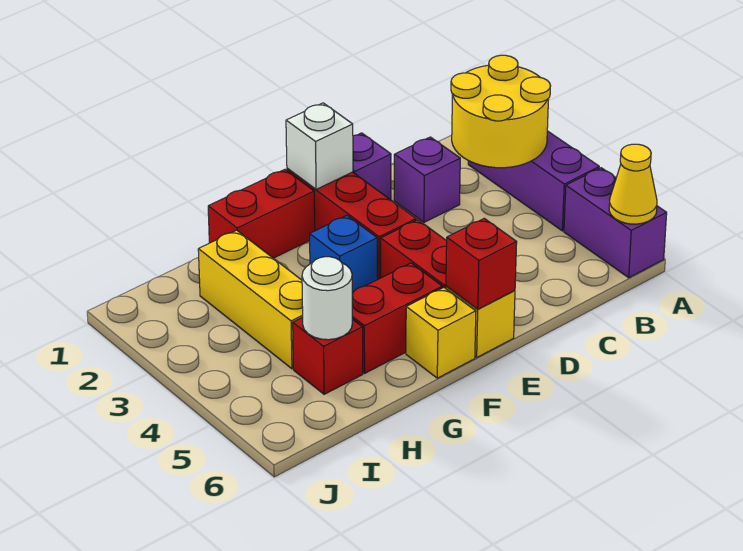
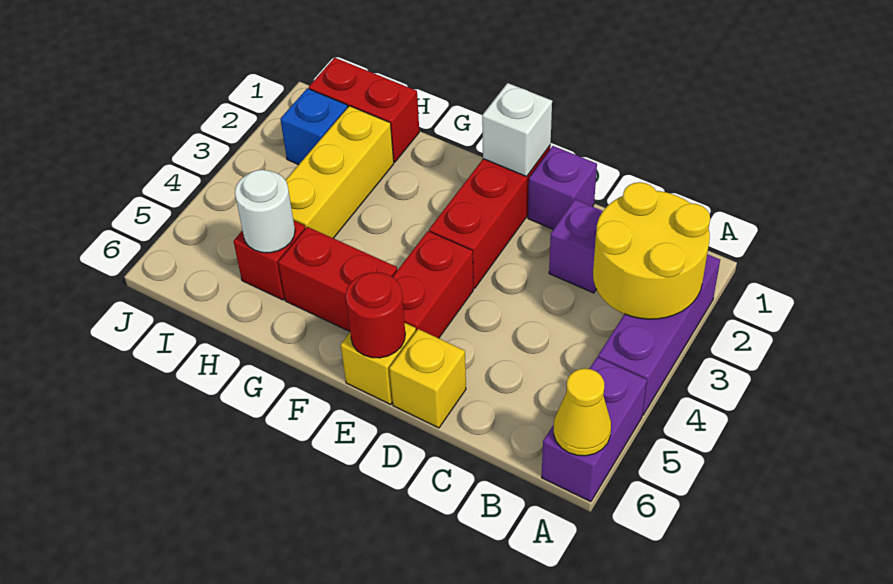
red brick E6 level 2 -> red round brick E6 level 2
red brick F1:G1 level 1 -> red brick H1:I1 level 1
blue brick F3 level 1 -> blue brick I2 level 1
yellow brick F6 level 1 -> yellow brick D6 level 1

